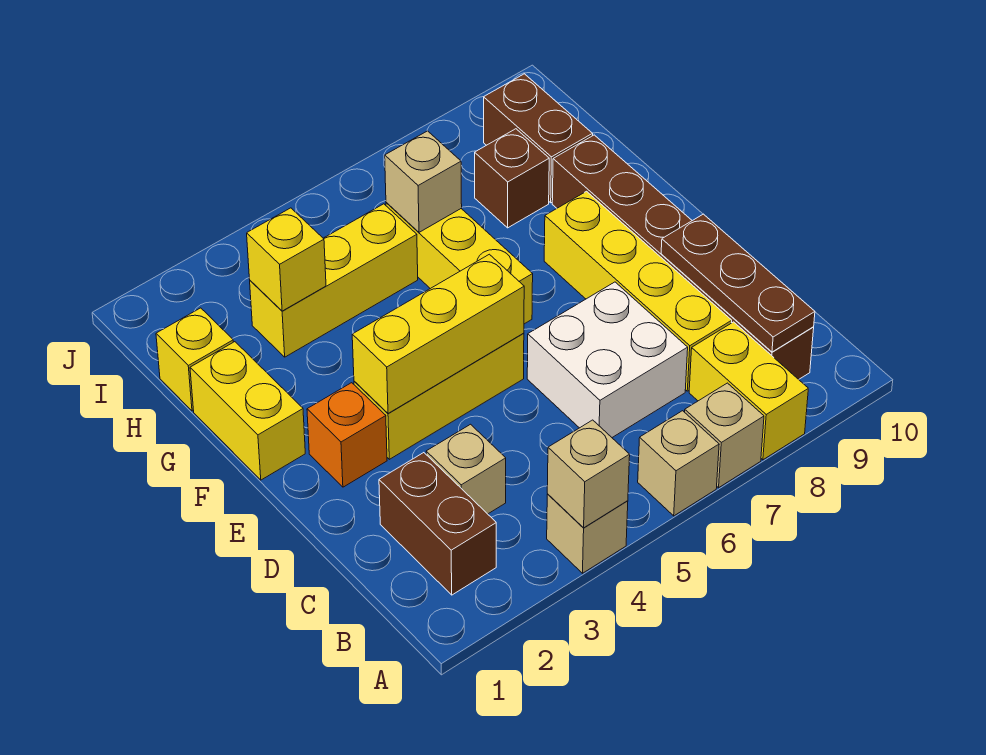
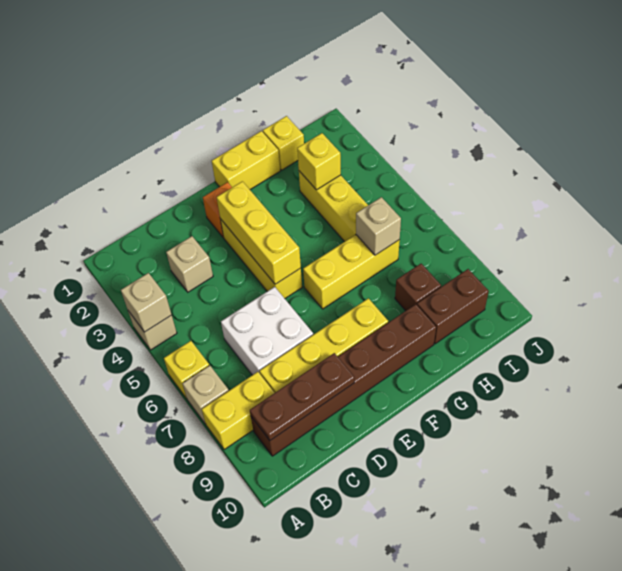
tan brick A6 level 1 -> yellow brick A6 level 1
brown brick B2:C2 level 1 -> none

